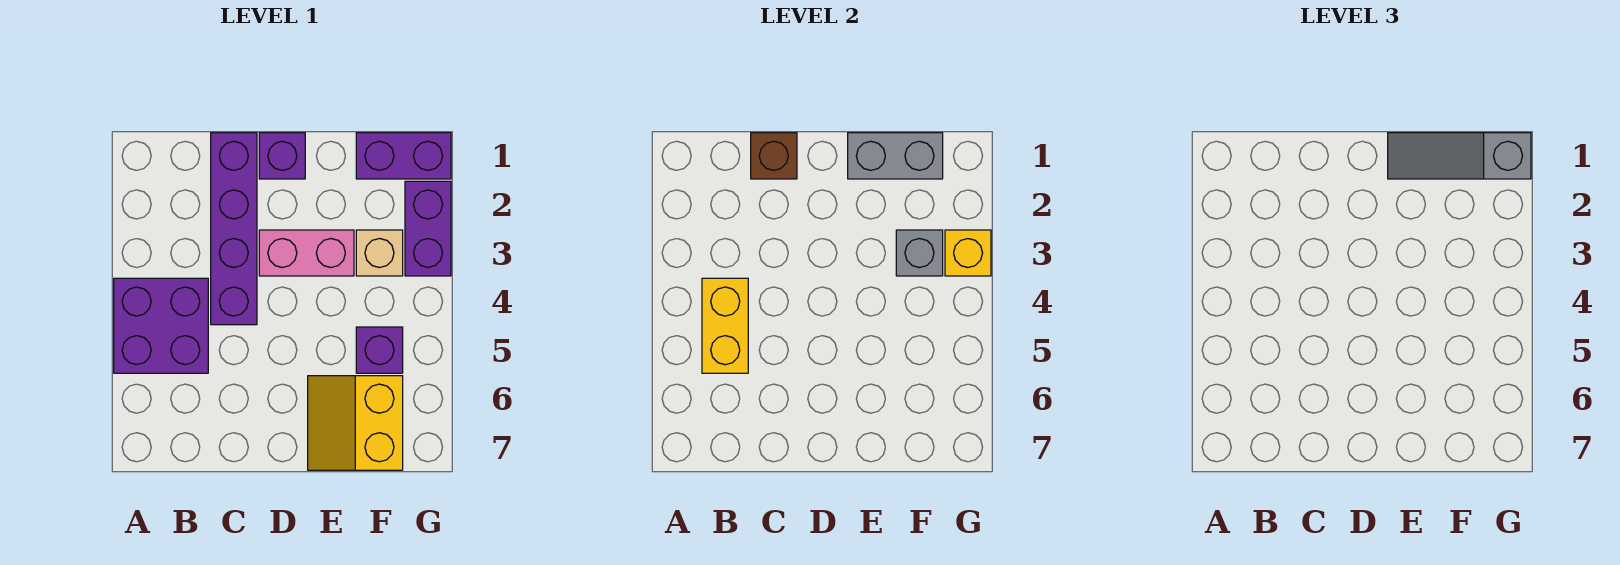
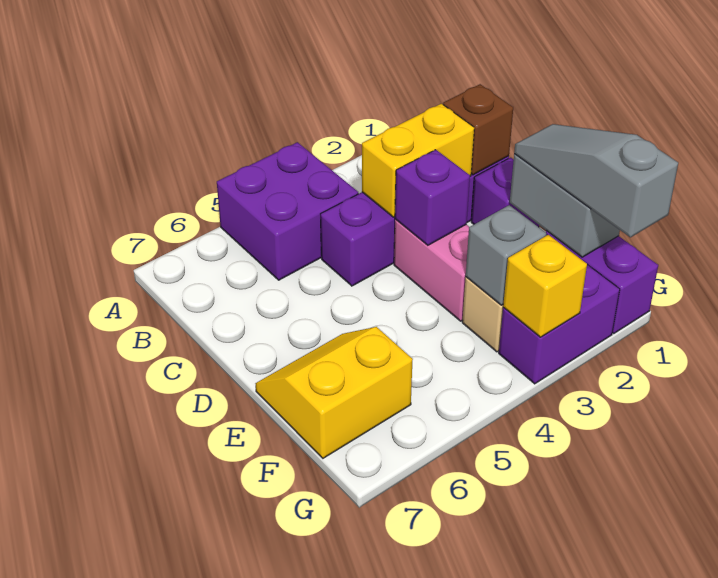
yellow brick B4:B5 level 2 -> yellow brick C2:C3 level 2
purple brick F5 level 1 -> purple brick D3 level 2

